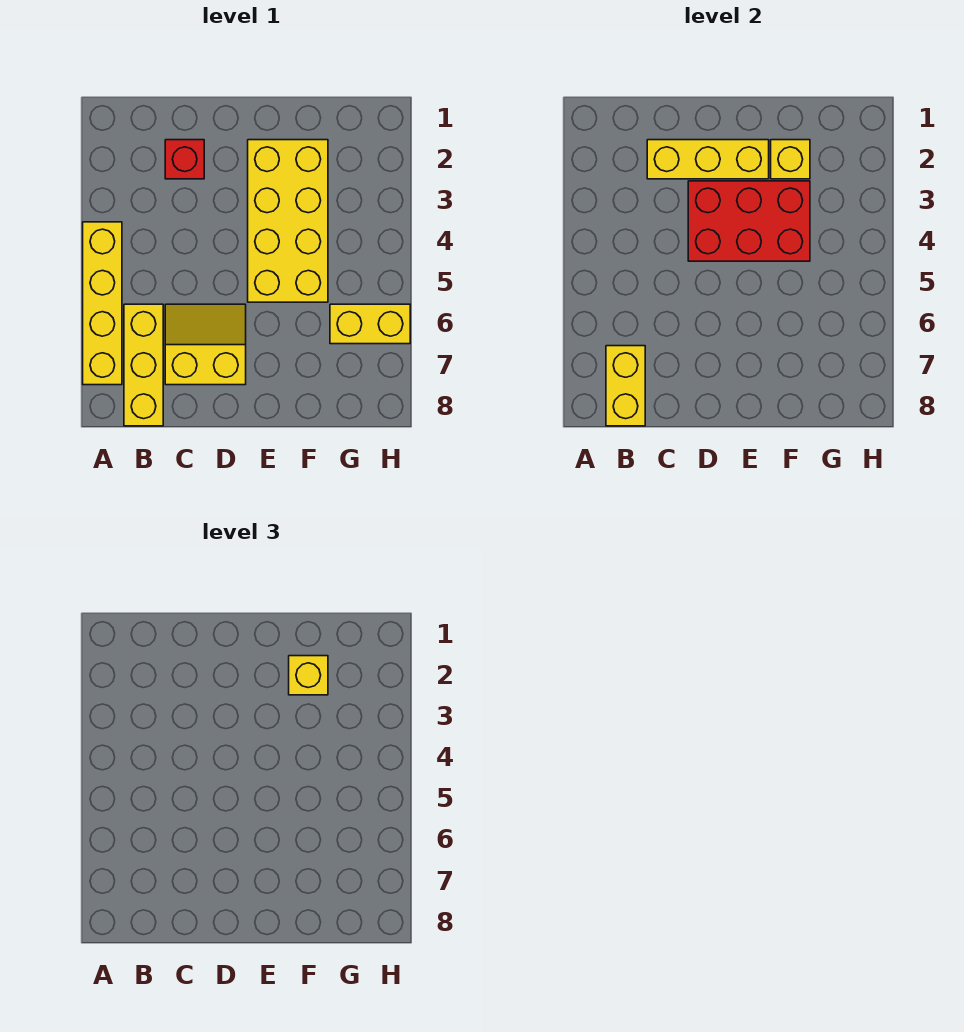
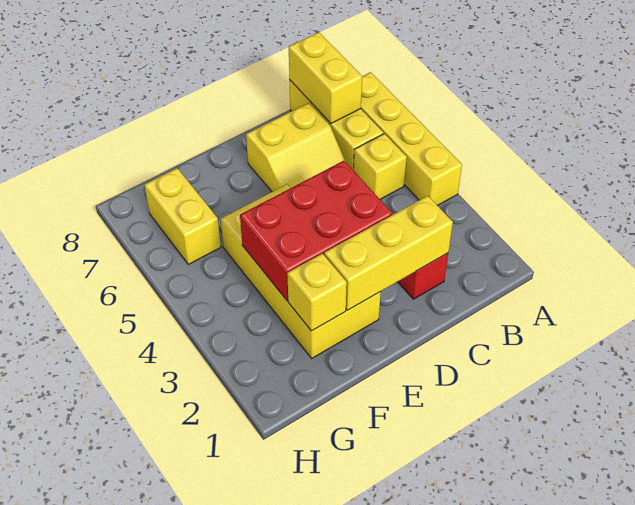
yellow brick F2 level 3 -> yellow brick B5 level 1
yellow brick G6:H6 level 1 -> yellow brick G6:G7 level 1

